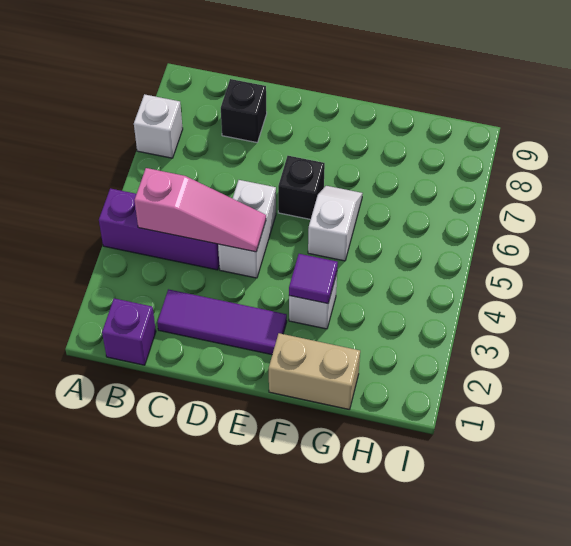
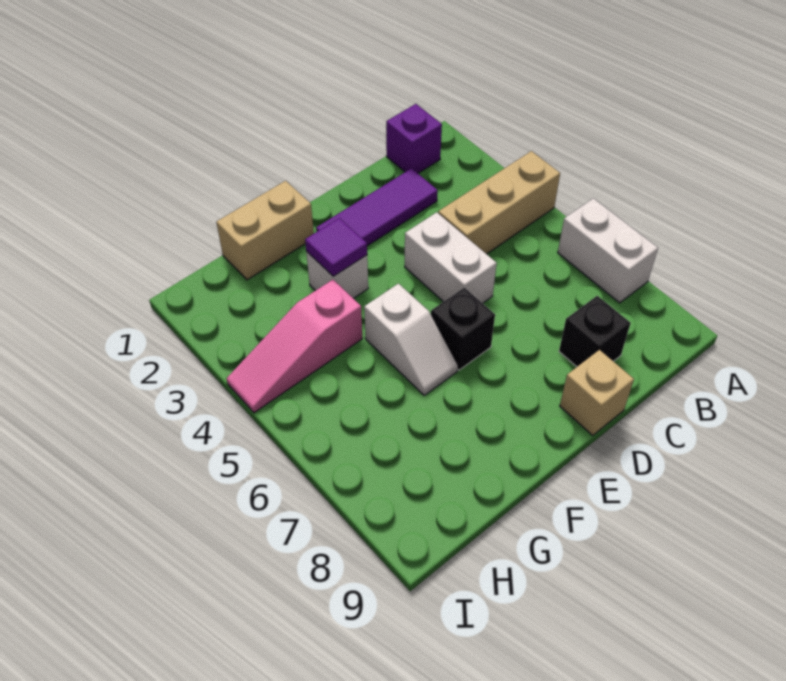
purple brick A4:C4 level 1 -> tan brick A4:C4 level 1
white brick A7 level 1 -> white brick A6:A7 level 1
pink slope B4:D4 level 2 top B -> pink slope G4:I4 level 1 top G
none -> tan brick D9 level 1

